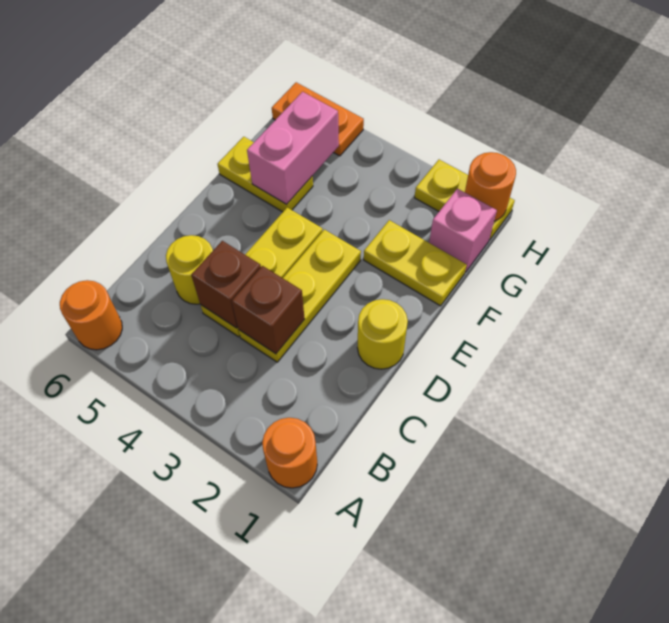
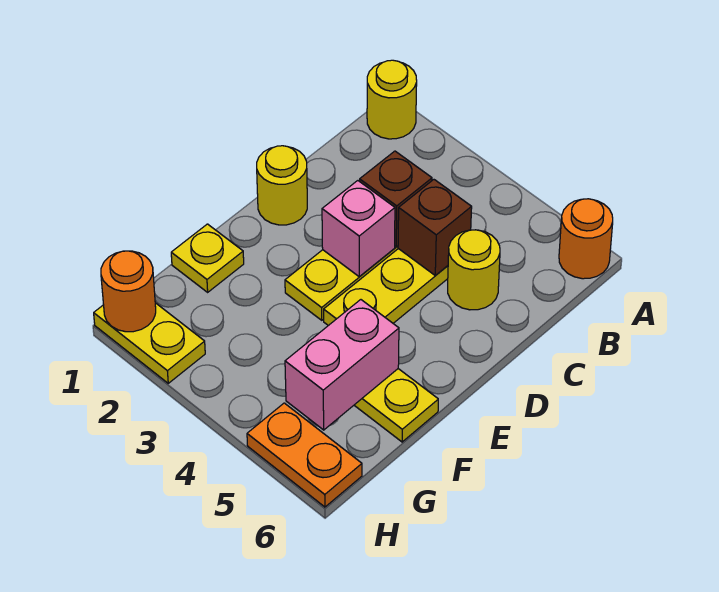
orange round brick A1 level 1 -> yellow round brick A1 level 1
yellow plate F1:F2 level 1 -> yellow plate F1 level 1
pink brick G1 level 1 -> pink brick D3 level 2

